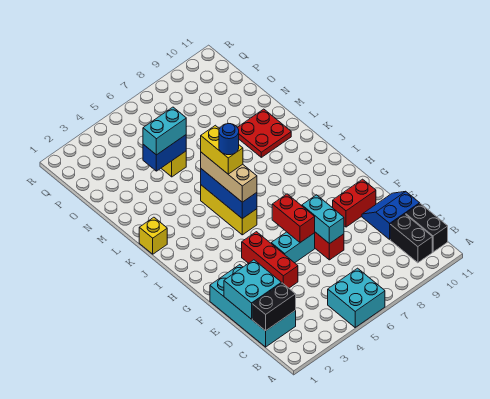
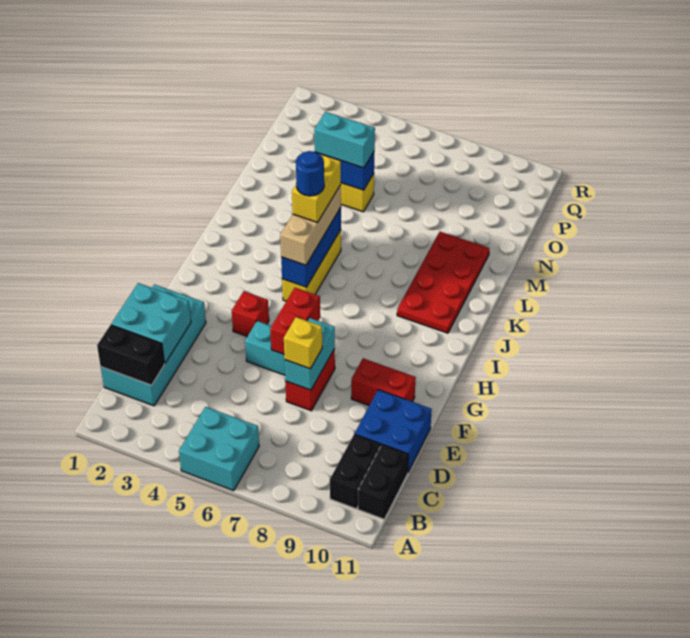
blue slope D10:E11 level 1 top D -> blue brick D10:E11 level 1
red brick E4:G4 level 1 -> red brick G4 level 1
yellow brick K1 level 1 -> yellow brick E7 level 3
red plate L9:M10 level 1 -> red plate J9:M10 level 1

